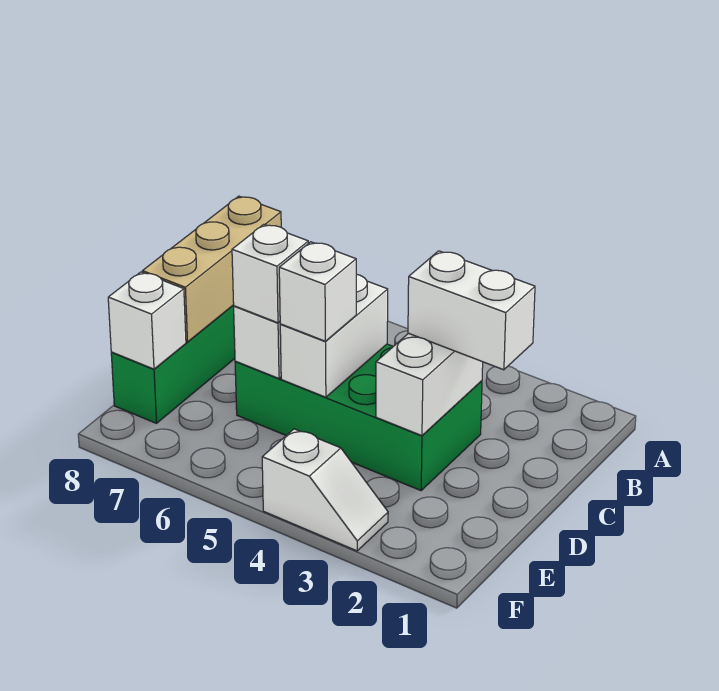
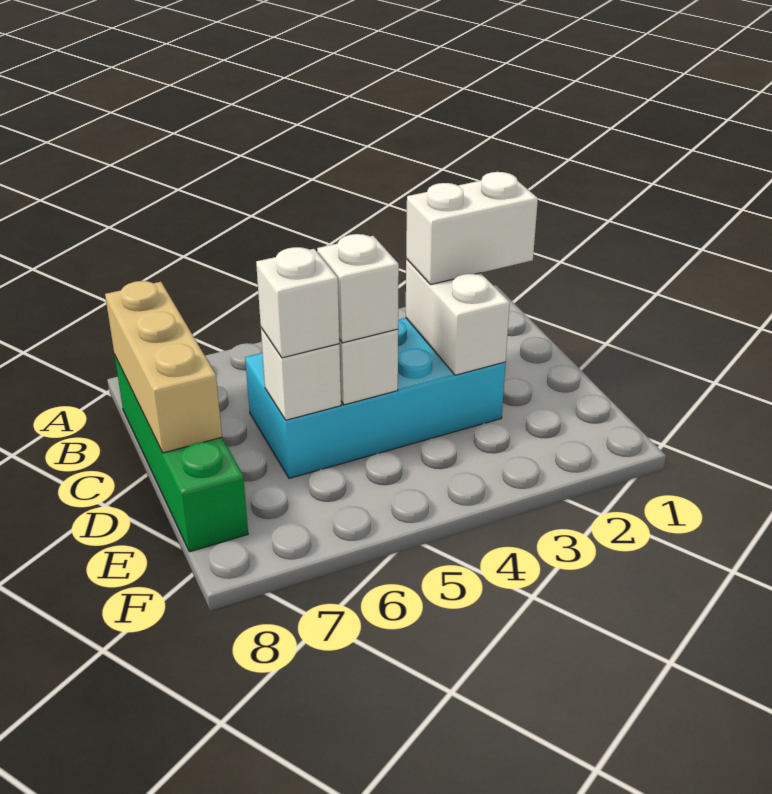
green brick C3:D6 level 1 -> cyan brick C3:D6 level 1
white brick E8 level 2 -> none
white slope F3:F4 level 1 top 4 -> none

